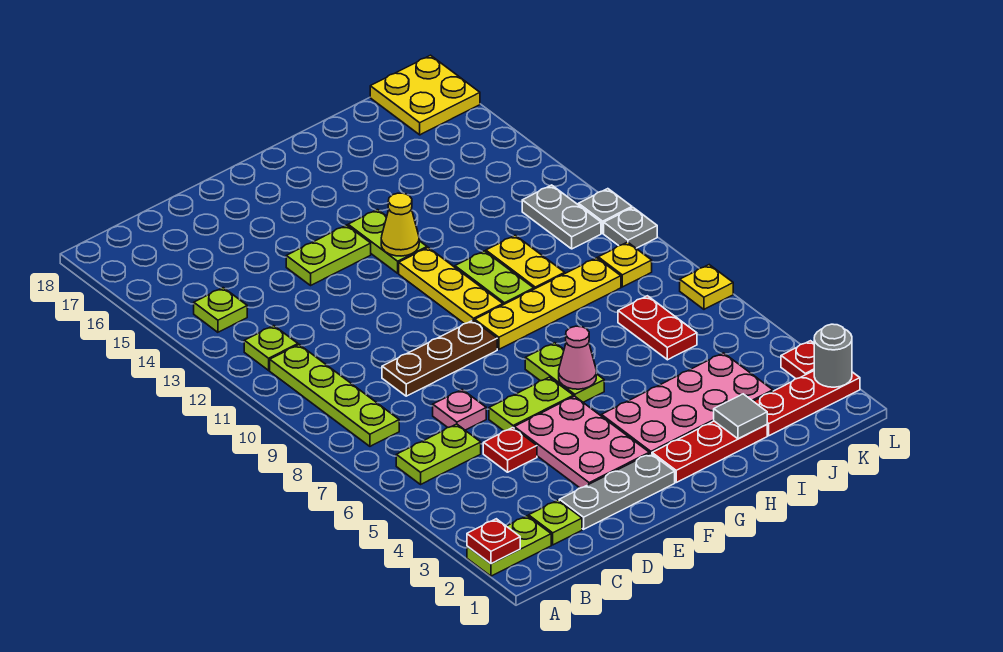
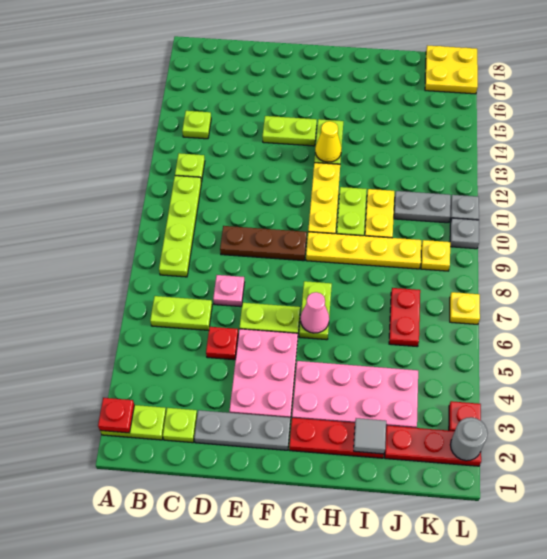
grey plate K11:K12 level 1 -> grey plate J11:K11 level 1

